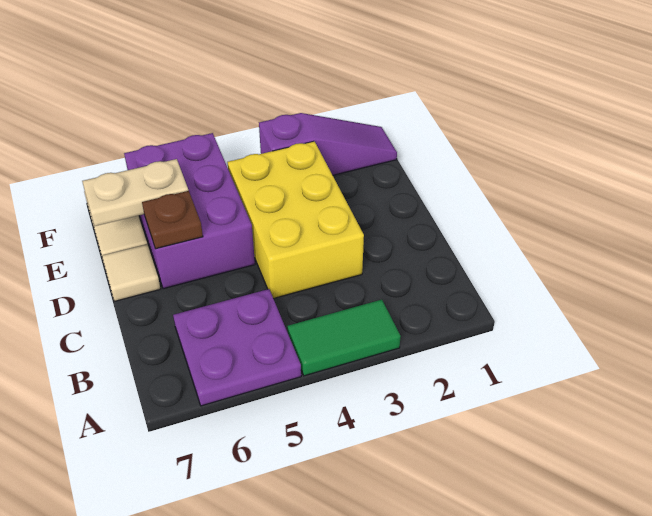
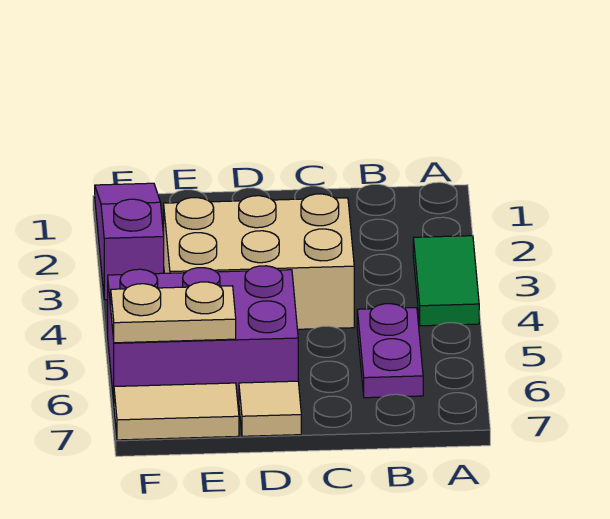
purple plate A5:B6 level 1 -> purple plate B5:B6 level 1
yellow brick C3:E4 level 1 -> tan brick C3:E4 level 1
brown plate D6 level 2 -> none
tan plate E6:E7 level 2 -> tan plate E6:F6 level 2

